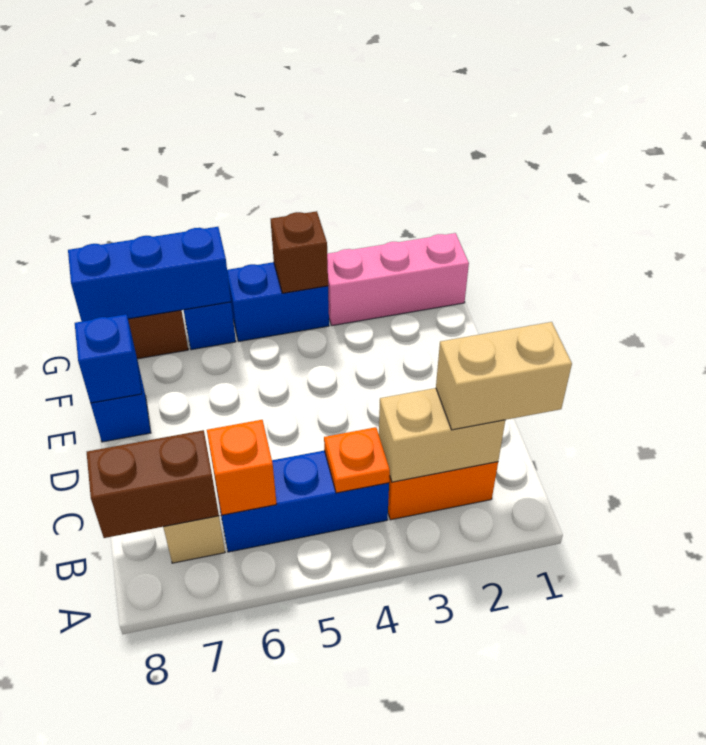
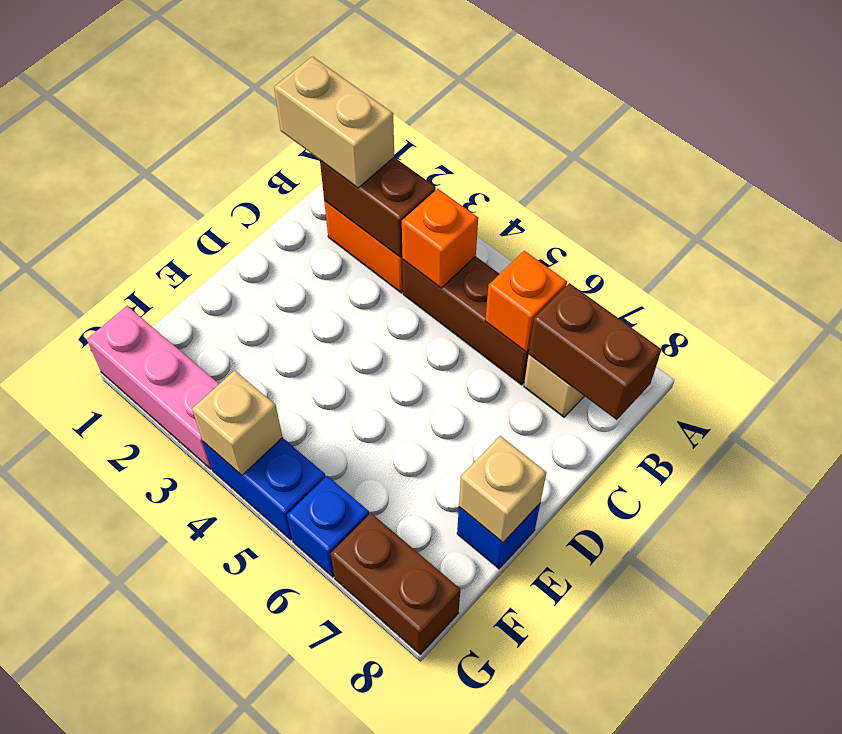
tan brick B2:B3 level 2 -> brown brick B2:B3 level 2
blue brick B4:B6 level 1 -> brown brick B4:B6 level 1
orange plate B4 level 2 -> orange brick B4 level 2
blue brick E8 level 2 -> tan brick E8 level 2
brown brick G4 level 2 -> tan brick G4 level 2
blue brick G6:G8 level 2 -> none

